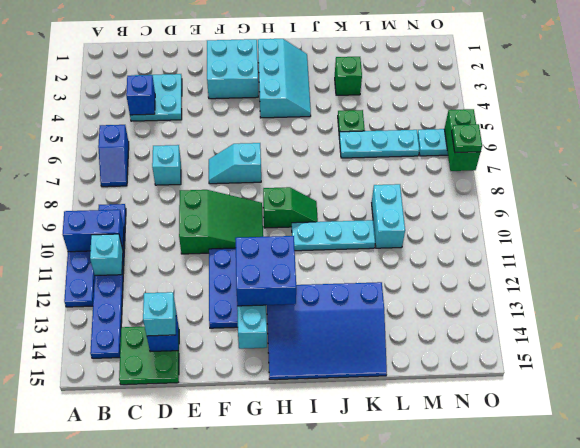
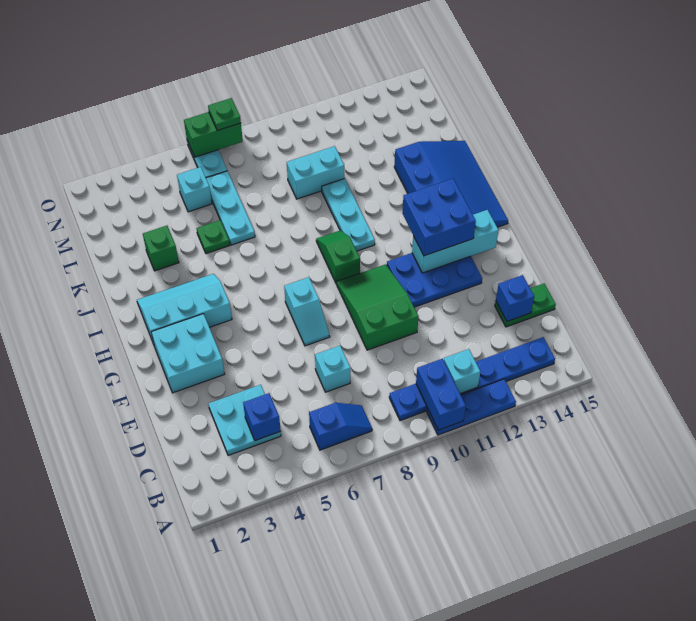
green plate C14:D15 level 1 -> green plate D14:D15 level 1
cyan brick D14 level 3 -> cyan brick M5 level 1

